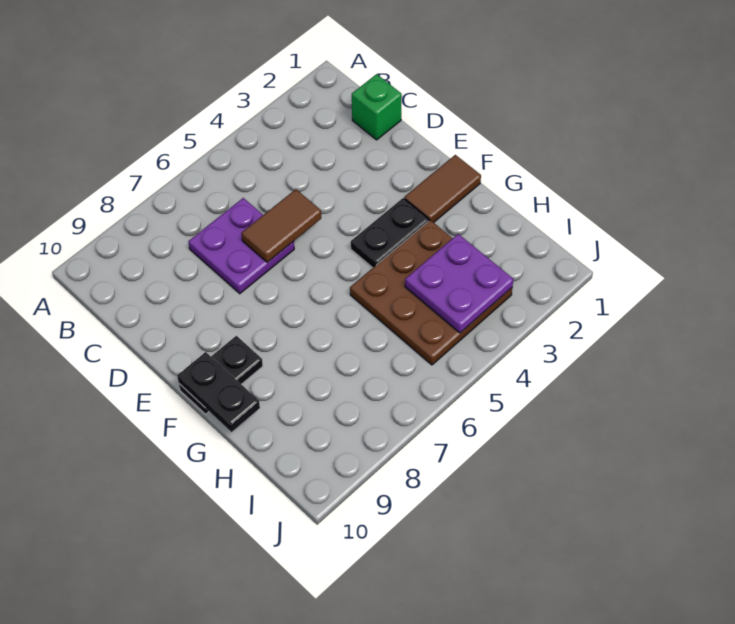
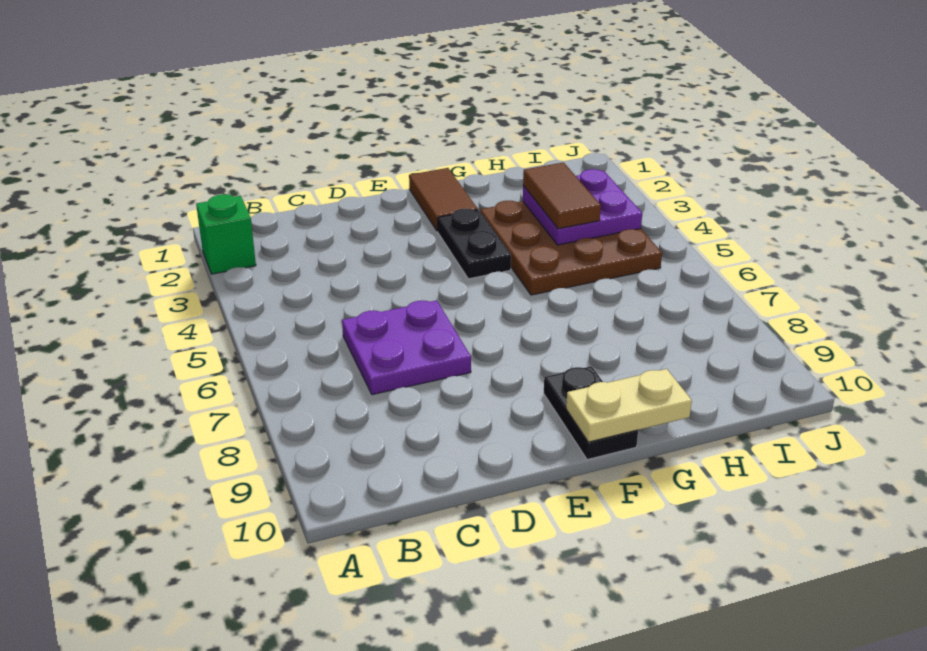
green brick C1 level 1 -> green brick A2 level 1
brown tile D5:D6 level 2 -> brown tile H3:H4 level 3
black plate F10:G10 level 2 -> tan plate F10:G10 level 2

